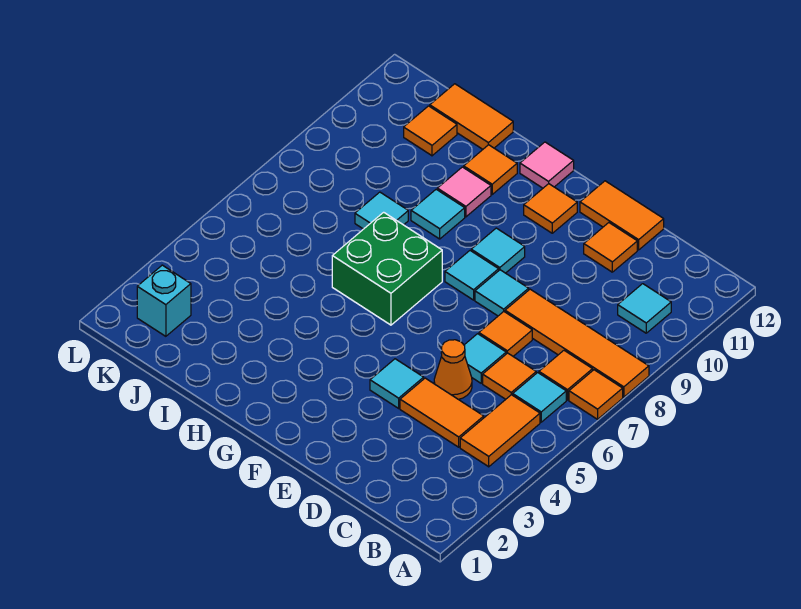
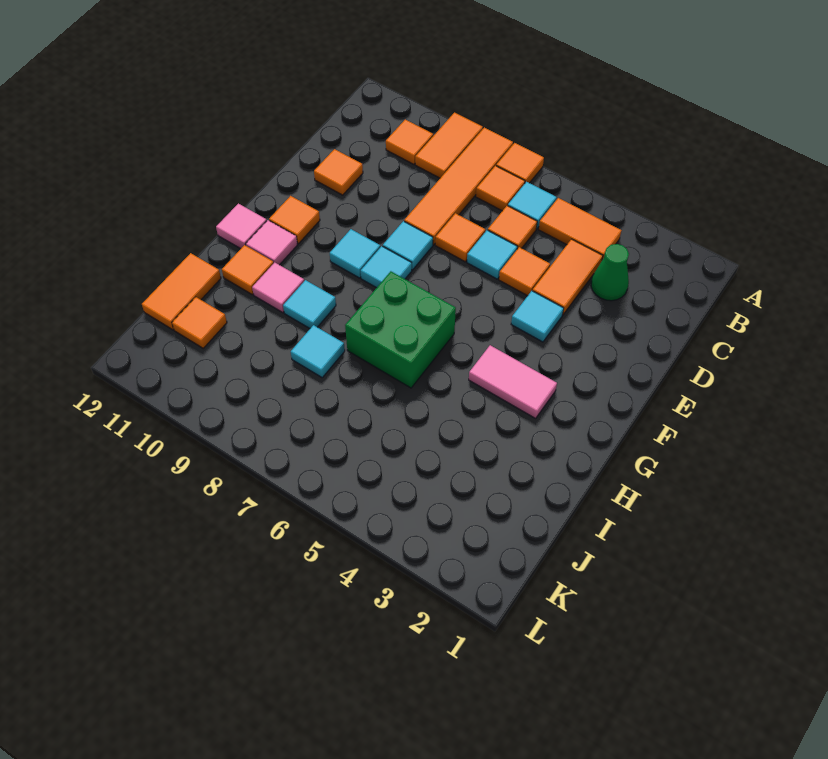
cyan tile B10 level 1 -> orange tile B10 level 1
none -> green cone C3 level 1
orange cone D5 level 1 -> orange tile D5 level 1
orange tile D12:E12 level 1 -> orange tile A9:B9 level 1
none -> pink tile G3:G4 level 1
none -> pink tile G11 level 1
cyan brick K2 level 1 -> none

